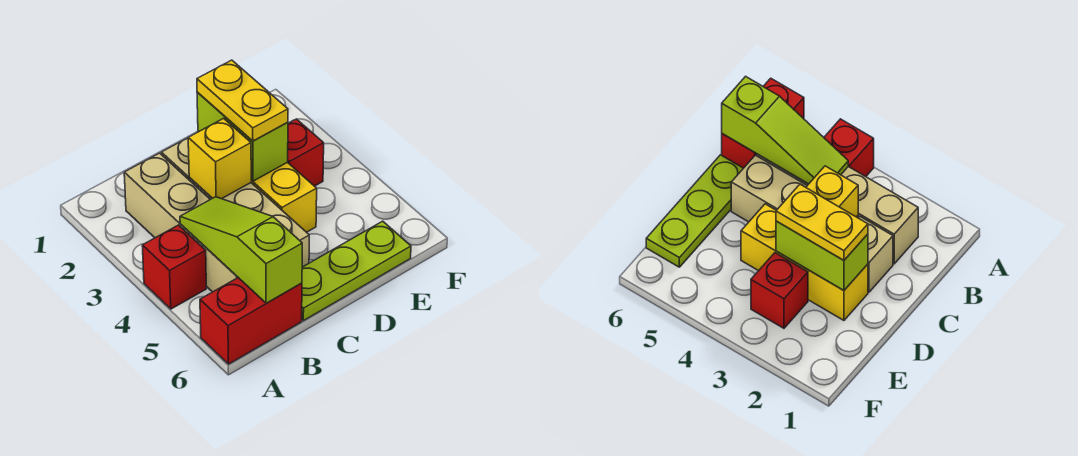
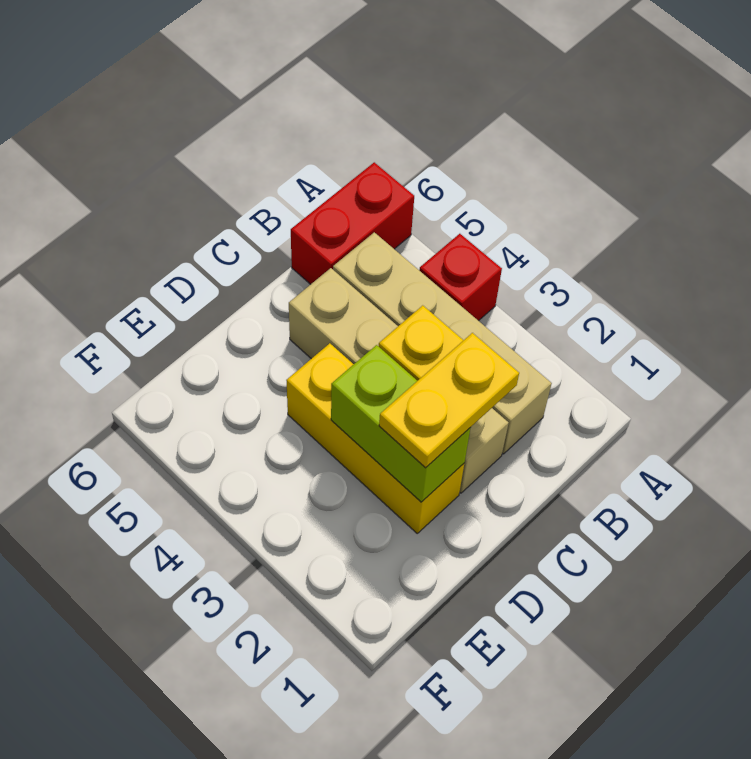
lime slope B4:B6 level 2 top 6 -> none
lime plate C6:E6 level 1 -> none
yellow plate D2:D3 level 3 -> yellow plate C2:D2 level 3
red brick E3 level 1 -> none

